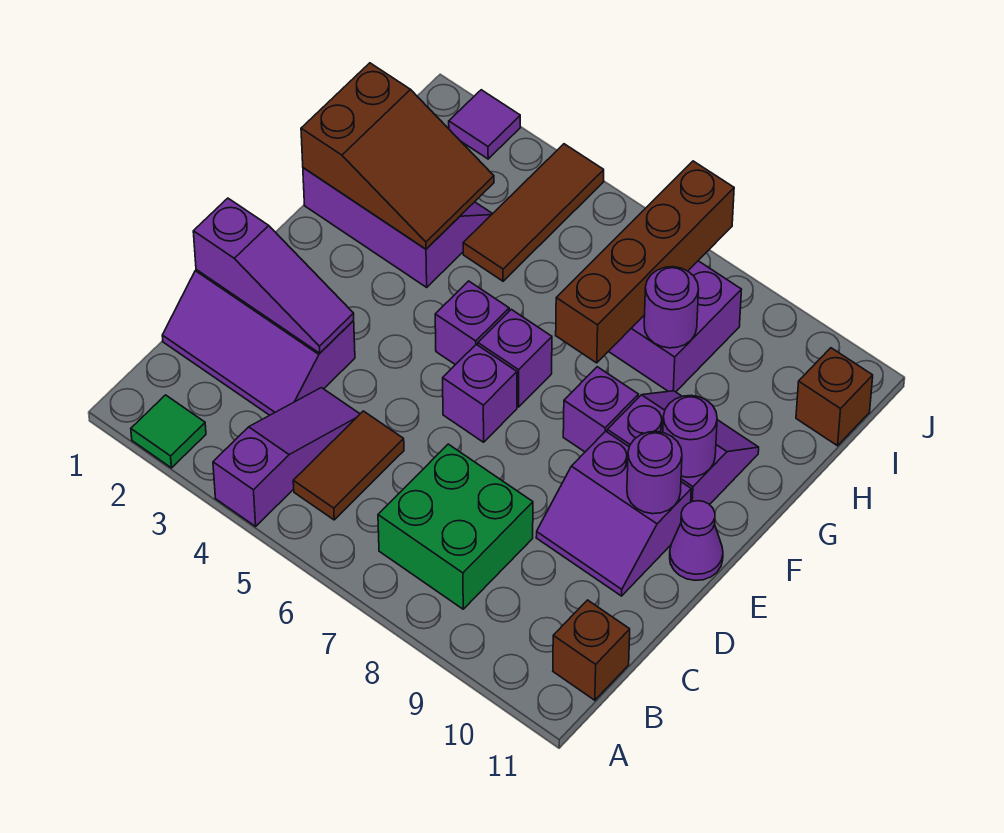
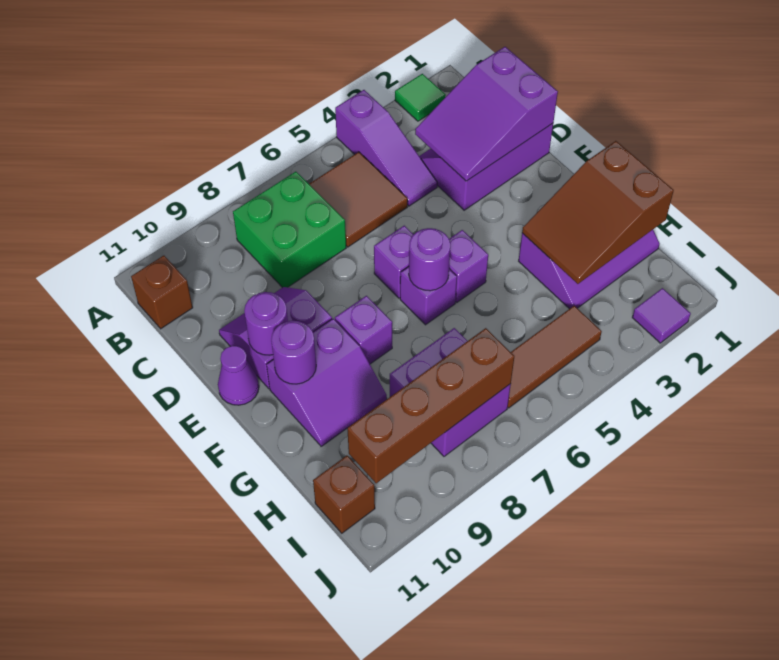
brown tile B5:C5 level 1 -> brown tile B5:C6 level 1
purple slope D1:D3 level 2 top 1 -> purple slope C1:D3 level 2 top 1
brown brick G7:J7 level 2 -> brown brick I7:I10 level 2
brown tile H4:J4 level 1 -> brown tile I4:I6 level 1
purple round brick H8 level 2 -> purple round brick F6 level 2

